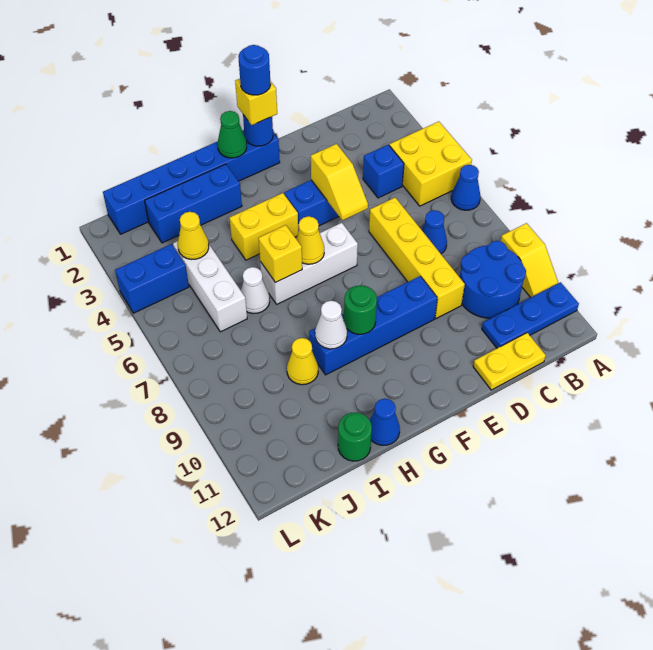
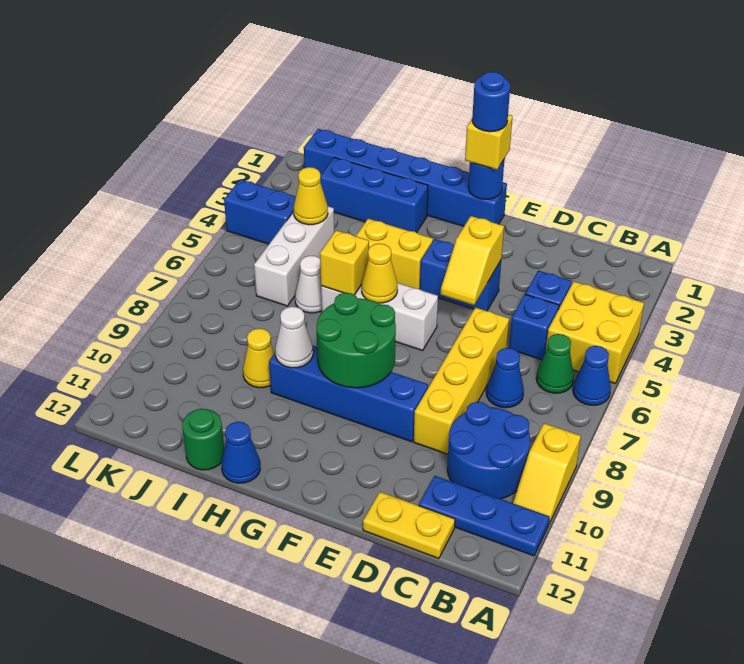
none -> blue brick C5 level 1
green cone G1 level 2 -> green cone B6 level 1
green round brick G9 level 2 -> green round brick F8:G9 level 2

